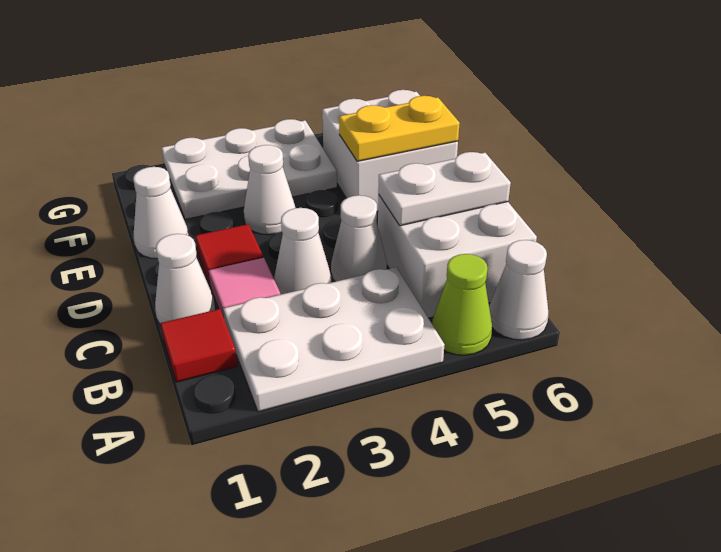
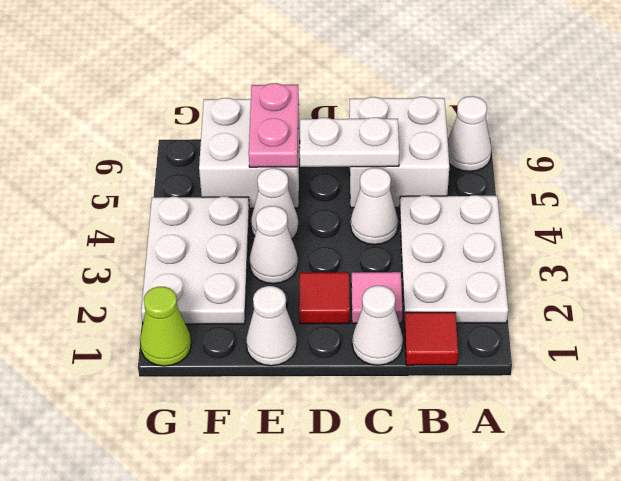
lime cone A5 level 1 -> lime cone G1 level 1
white cone C3 level 1 -> white cone E4 level 1
white plate C5:C6 level 2 -> white plate C5:D5 level 2
yellow plate E5:E6 level 2 -> pink plate E5:E6 level 2

